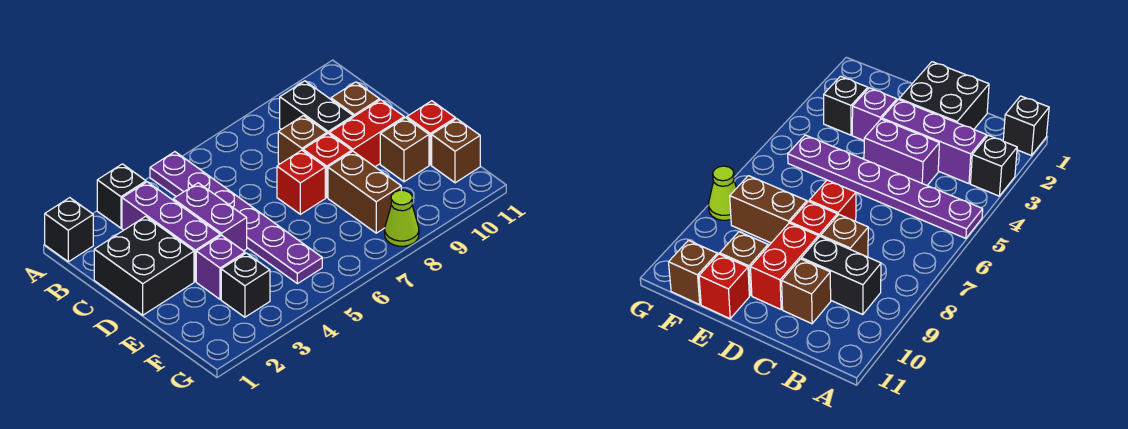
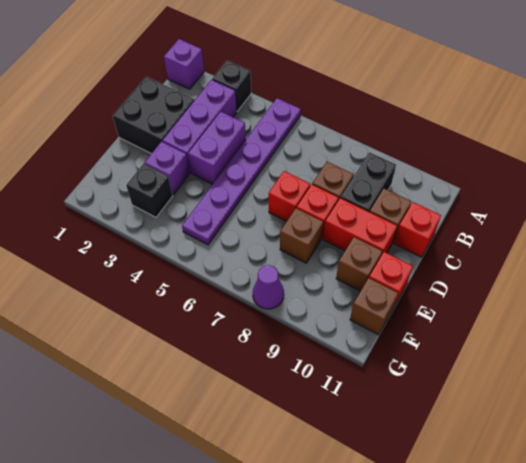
black brick A1 level 1 -> purple brick A1 level 1
none -> red brick C11 level 1
brown brick E8:F8 level 1 -> brown brick E8 level 1
lime cone G8 level 1 -> purple cone G8 level 1

